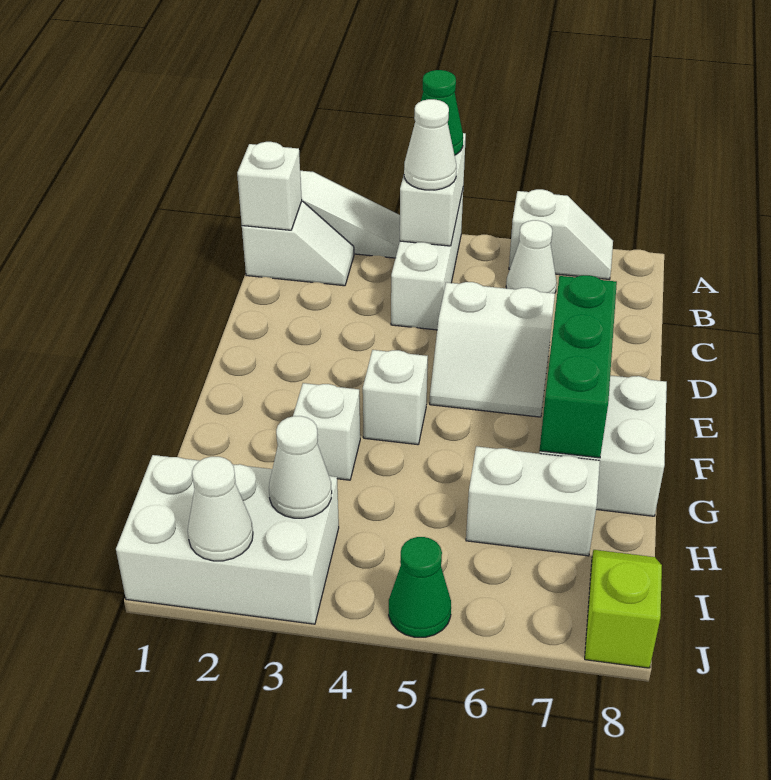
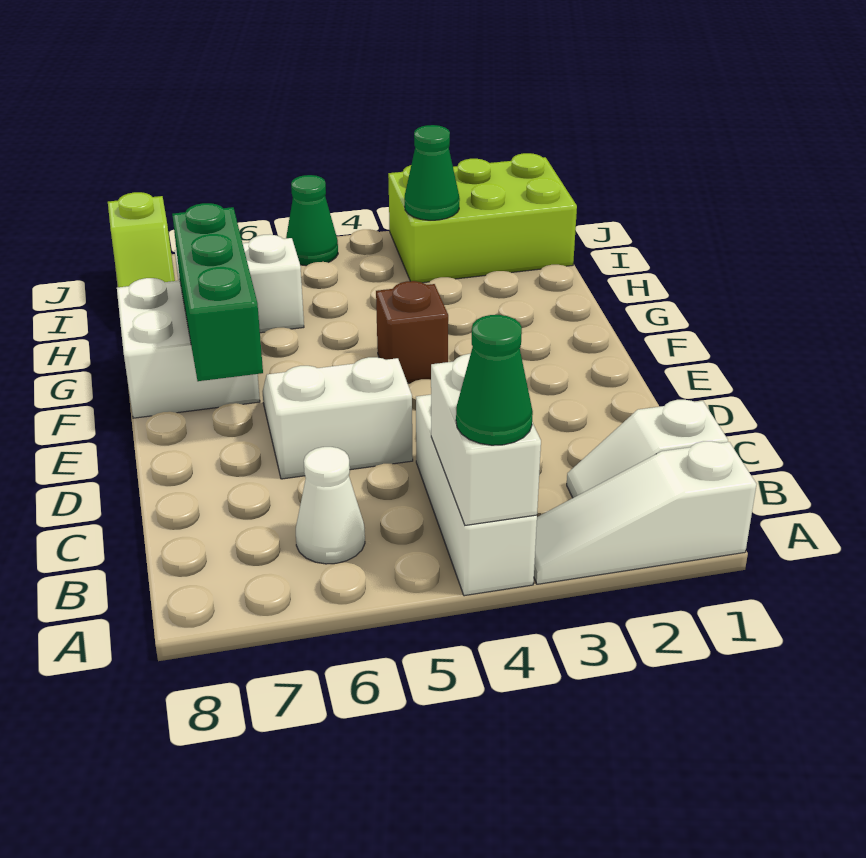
white slope A6:A7 level 1 top 6 -> none
white brick B1 level 2 -> none
white cone B4 level 3 -> none
white brick F4 level 1 -> brown brick F4 level 1
white brick G3 level 1 -> none
white brick I1:J3 level 1 -> lime brick I1:J3 level 1
white cone I3 level 2 -> green cone I3 level 2
white cone J2 level 2 -> none

